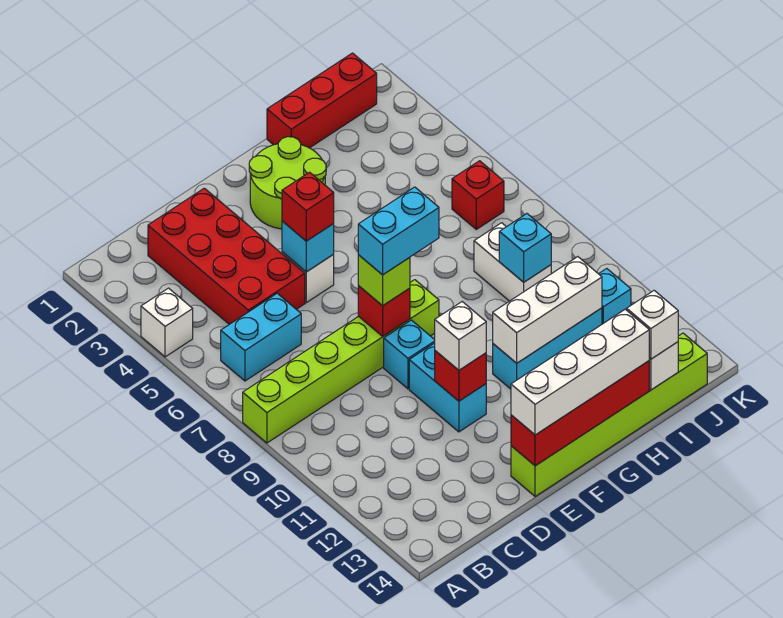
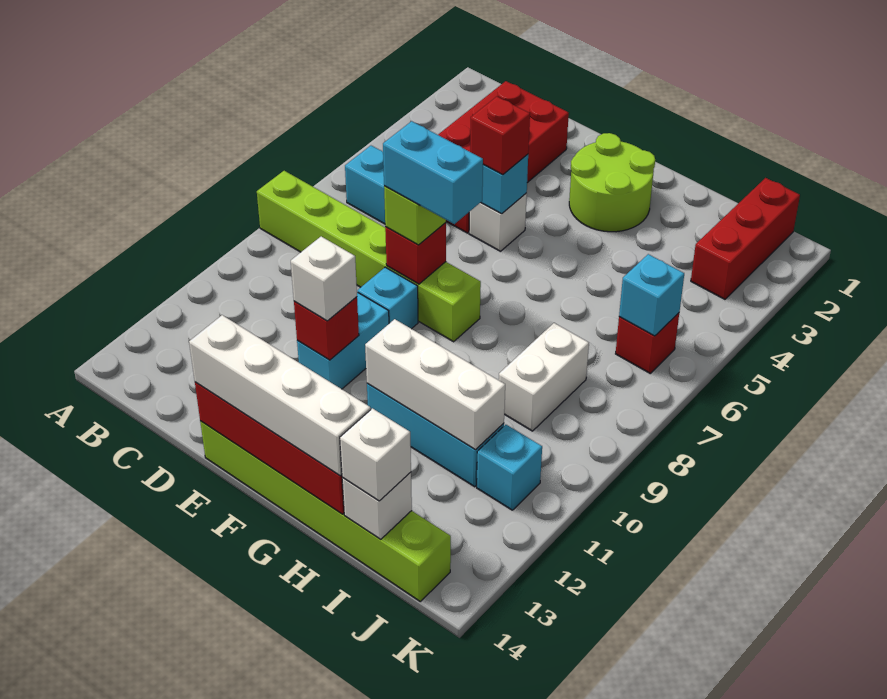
white brick A4 level 1 -> none
red brick H1:J1 level 1 -> red brick J1:J3 level 1
cyan brick I9 level 2 -> cyan brick J6 level 2

